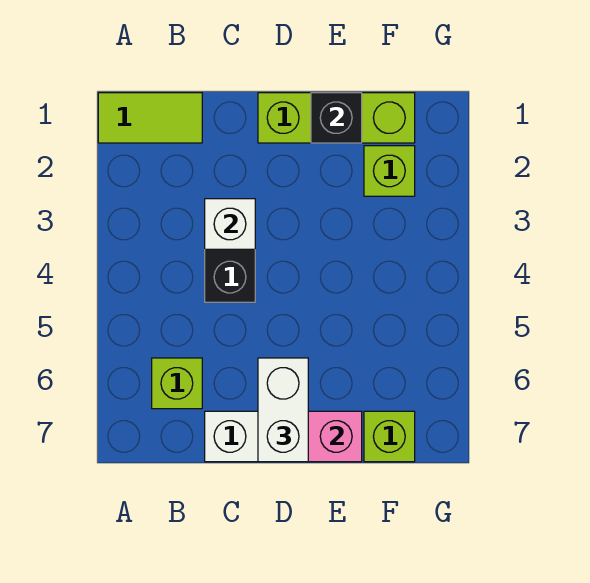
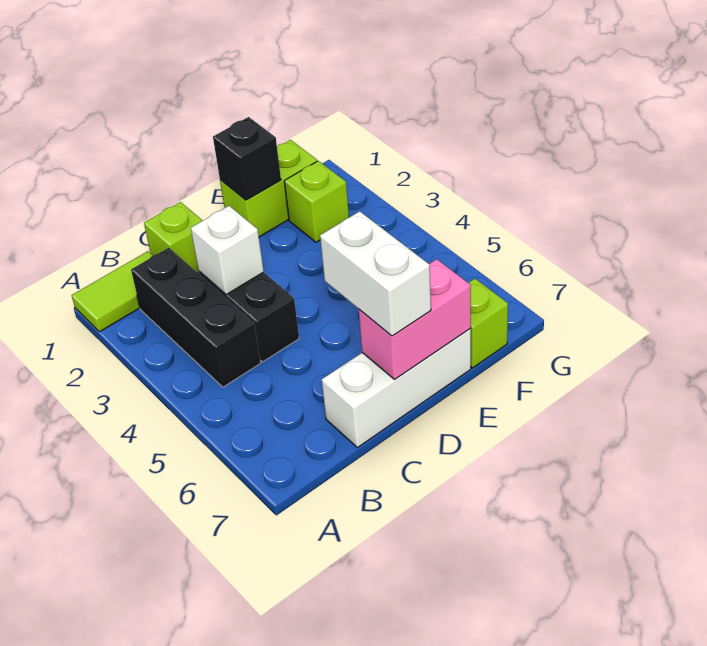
none -> black brick B2:B4 level 1
lime brick B6 level 1 -> lime brick C1 level 1
lime brick D1:F1 level 1 -> lime brick E1:F1 level 1

